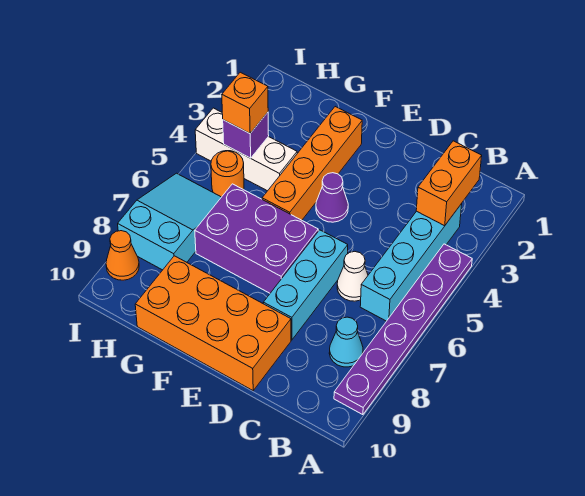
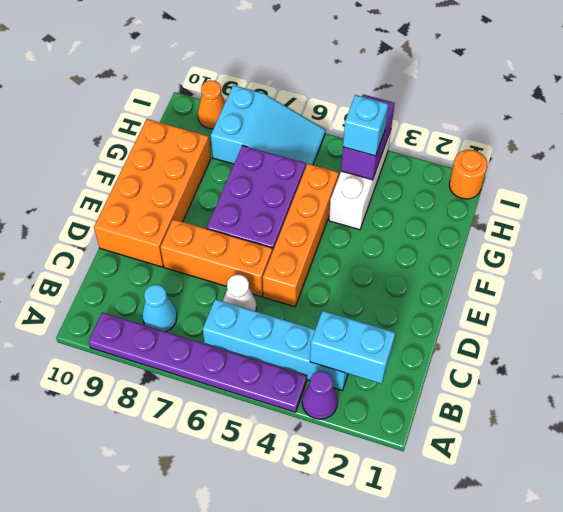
orange brick B2:B3 level 2 -> cyan brick B2:B3 level 2
cyan brick D6:D8 level 1 -> orange brick D6:D8 level 1
purple cone E4 level 1 -> purple cone A3 level 1
orange brick F2:F5 level 1 -> orange brick D5:G5 level 1
purple brick H4 level 2 -> purple brick H4:I4 level 2
orange brick H4 level 3 -> cyan brick H4 level 3
orange round brick H5 level 1 -> orange round brick I1 level 1

